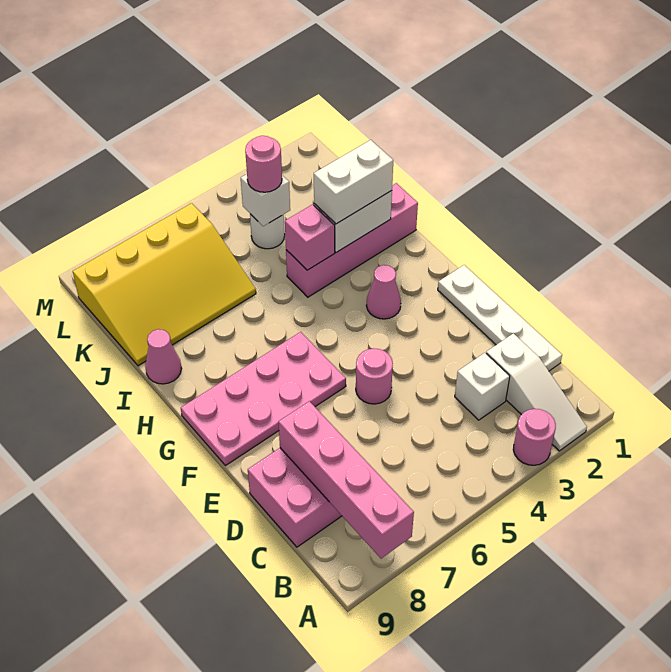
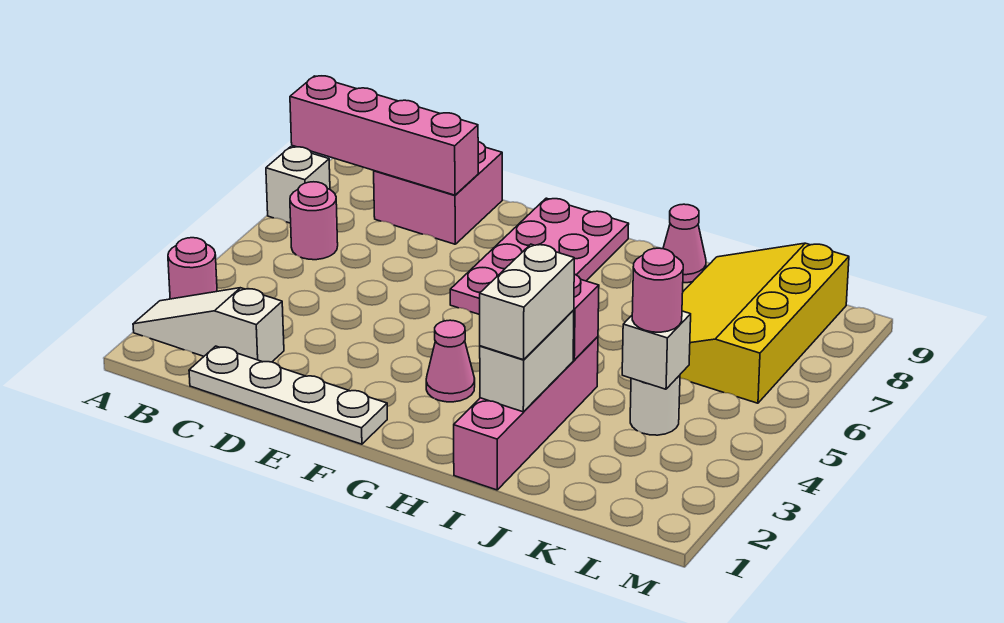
white brick C3 level 1 -> white brick A7 level 1
pink round brick E5 level 1 -> pink round brick B6 level 1

